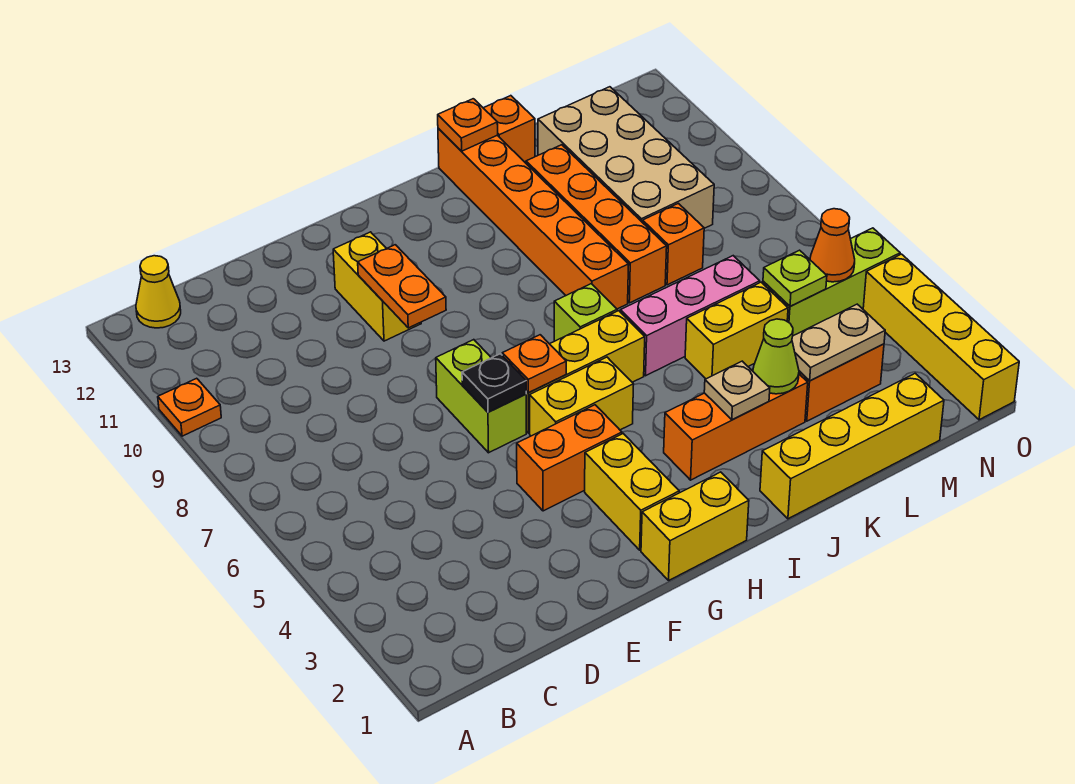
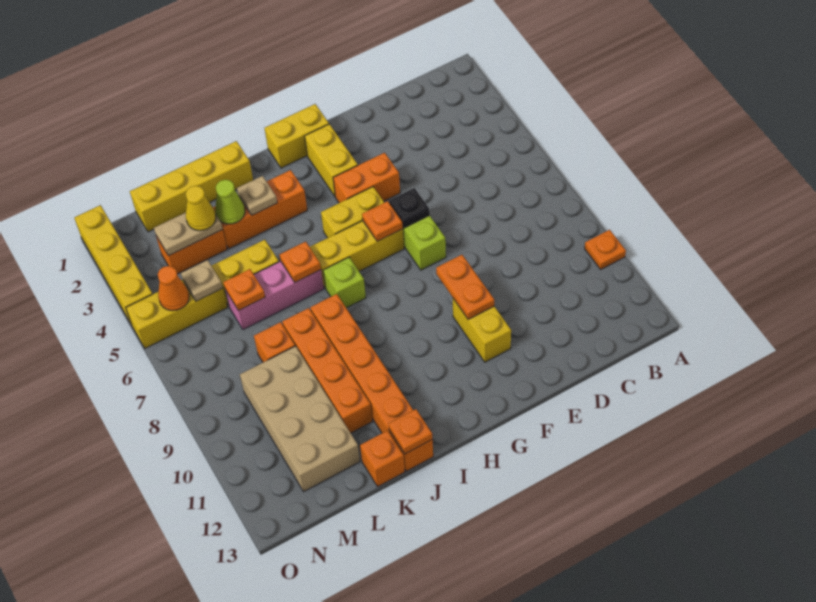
yellow cone B13 level 1 -> yellow cone L3 level 3
none -> orange plate J6 level 2
none -> orange plate L6 level 2
lime brick M5:O5 level 1 -> yellow brick M5:O5 level 1
lime plate M5 level 2 -> tan plate M5 level 2

